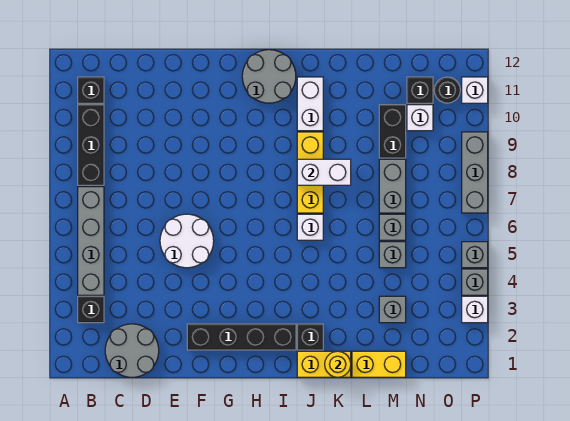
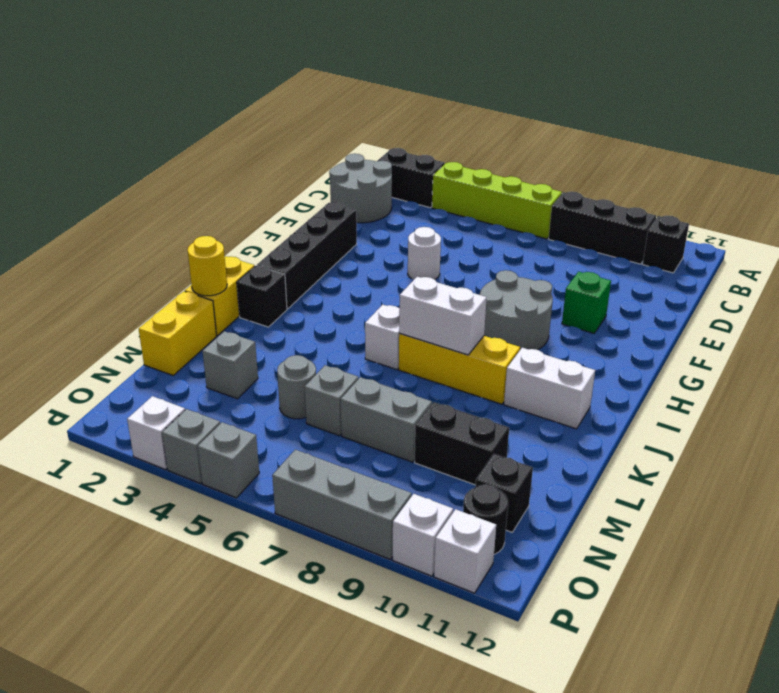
black brick B3 level 1 -> black brick B2:B3 level 1
grey brick B4:B7 level 1 -> lime brick B4:B7 level 1
white round brick E5:F6 level 1 -> white round brick F5 level 1
none -> green brick F10 level 1
grey round brick H11:I12 level 1 -> grey round brick G8:H9 level 1
white brick J8:K8 level 2 -> white brick J7:J8 level 2
grey brick M5 level 1 -> grey round brick M5 level 1
white brick N10 level 1 -> white brick P10 level 1

